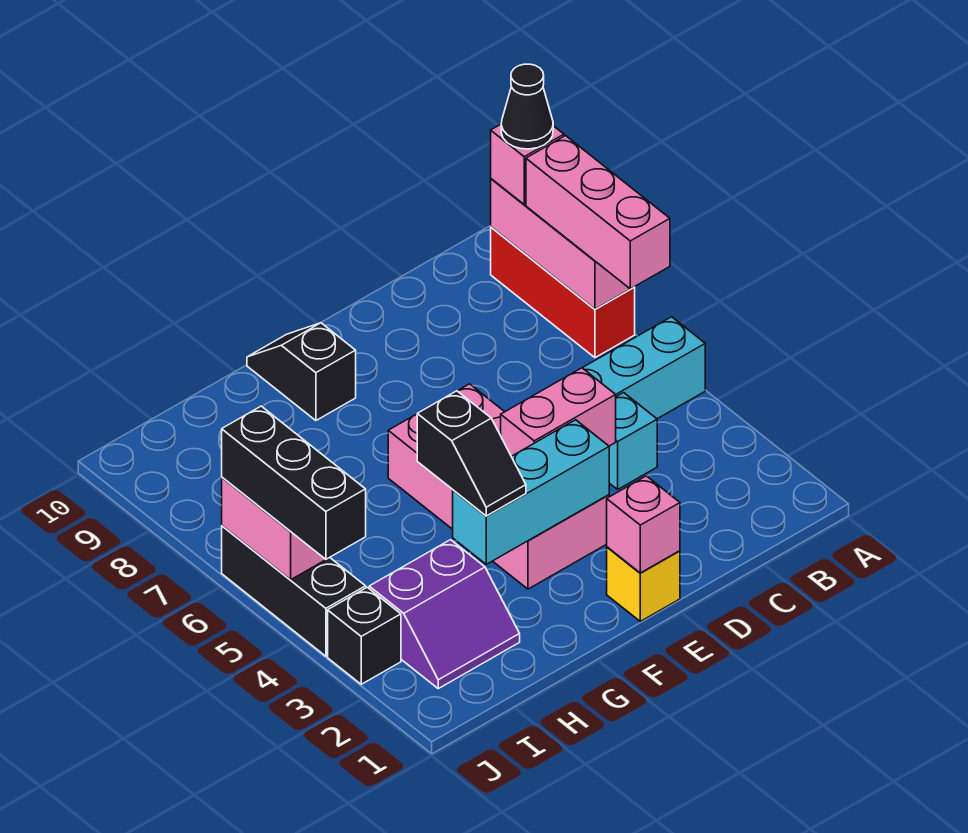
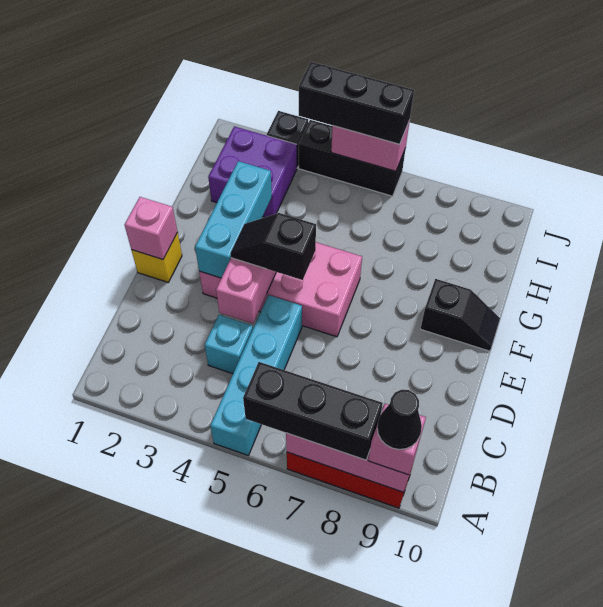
pink brick A6:A8 level 3 -> black brick A6:A8 level 3
black slope G3:G4 level 3 top 4 -> black slope E4:E5 level 3 top 5
purple slope H2:I3 level 1 top 3 -> purple brick H2:I3 level 1

